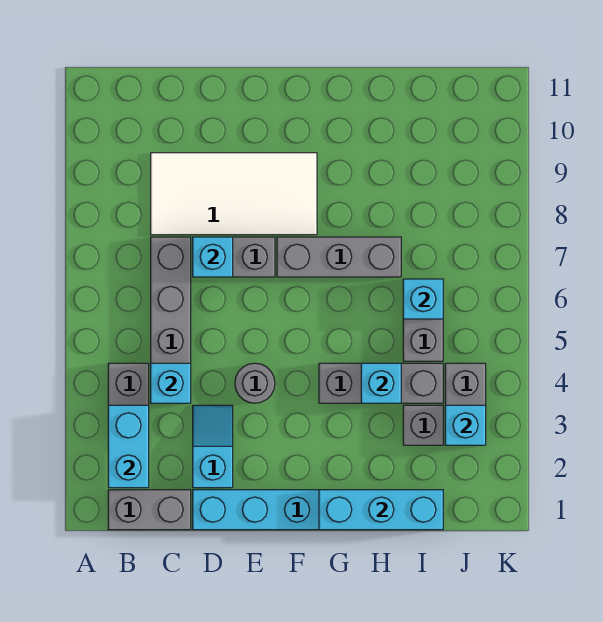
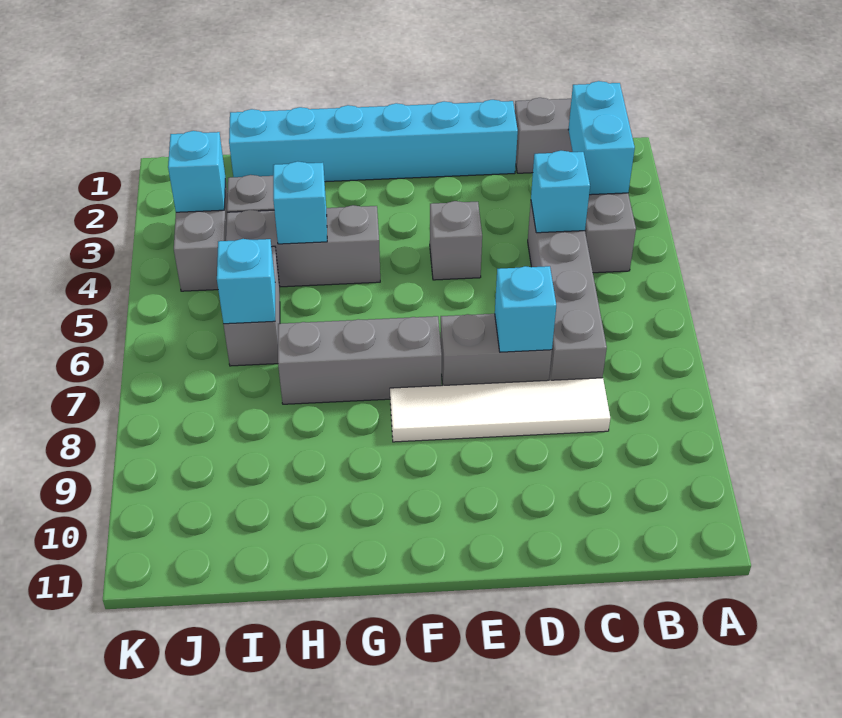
white tile C8:F9 level 1 -> white tile C8:F8 level 1
cyan slope D2:D3 level 1 top 2 -> none
grey round brick E4 level 1 -> grey brick E4 level 1
cyan brick G1:I1 level 2 -> none

